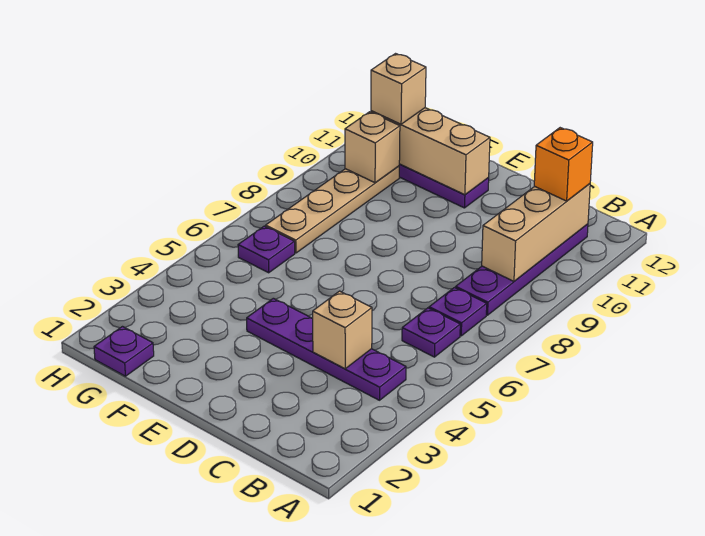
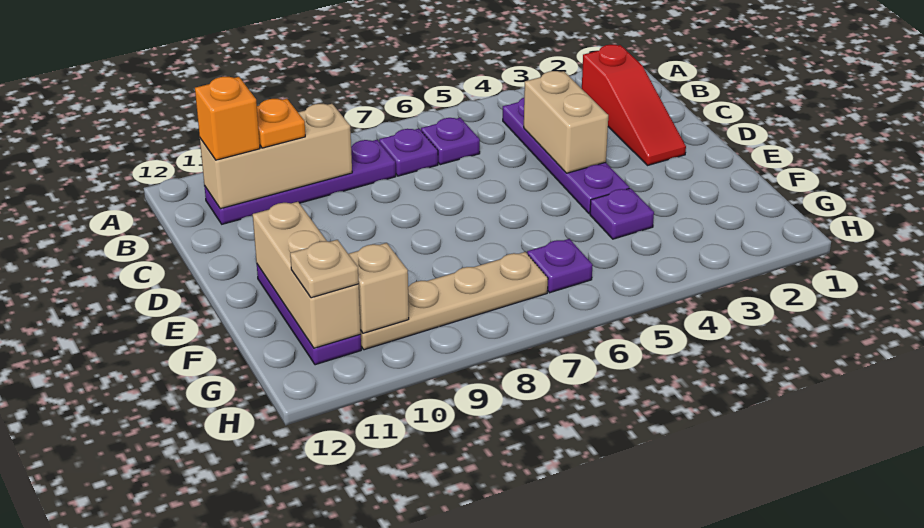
none -> red slope B2:D2 level 1 top B
none -> orange plate B10 level 3
tan brick C4 level 2 -> tan brick C4:D4 level 2
purple plate G1 level 1 -> purple plate F4 level 1
tan brick G11 level 3 -> tan plate G11 level 3

